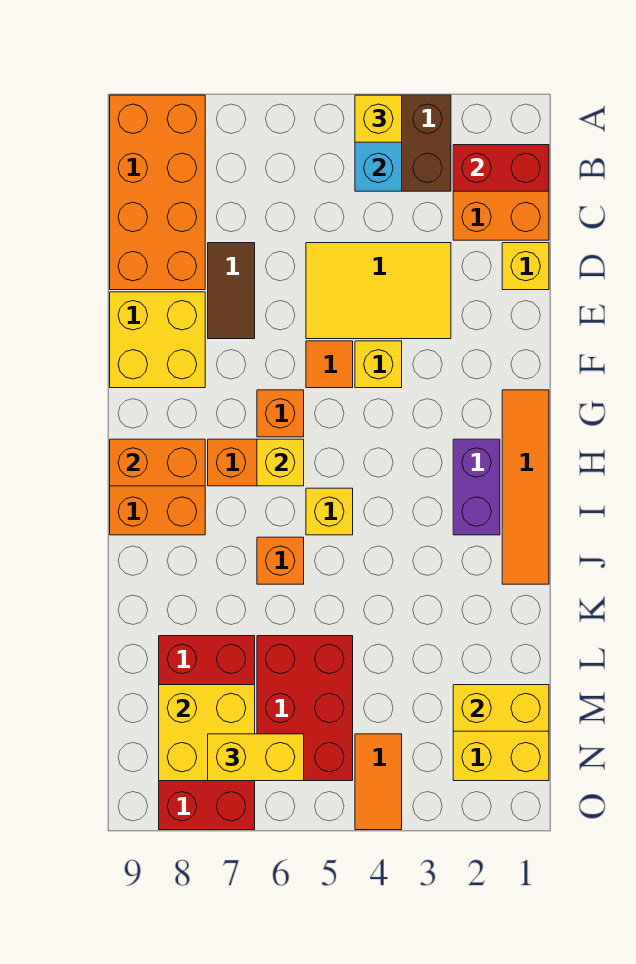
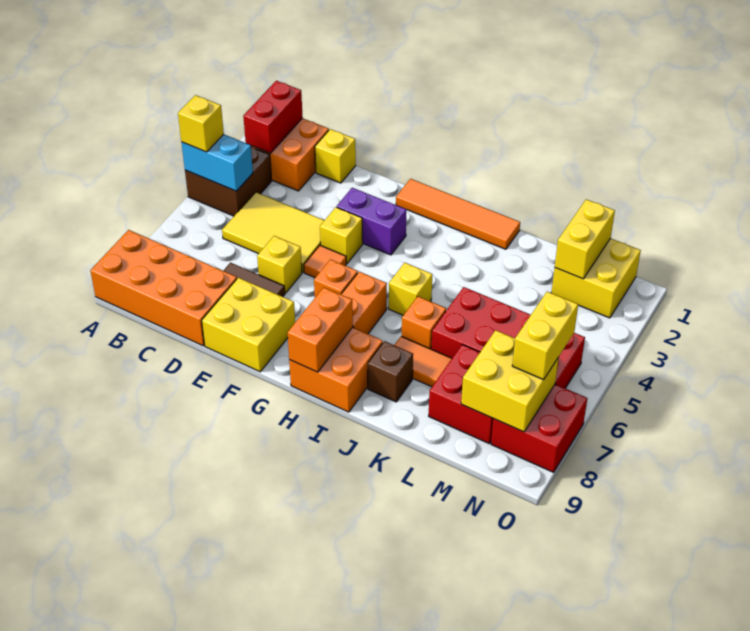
yellow tile D3:E5 level 1 -> yellow tile C4:E5 level 1
purple brick H2:I2 level 1 -> purple brick F3:G3 level 1
yellow brick H6 level 2 -> yellow brick E6 level 1
none -> brown brick J8 level 1
red brick L5:N6 level 1 -> red brick K5:N6 level 1
orange tile N4:O4 level 1 -> orange tile J7:K7 level 1

